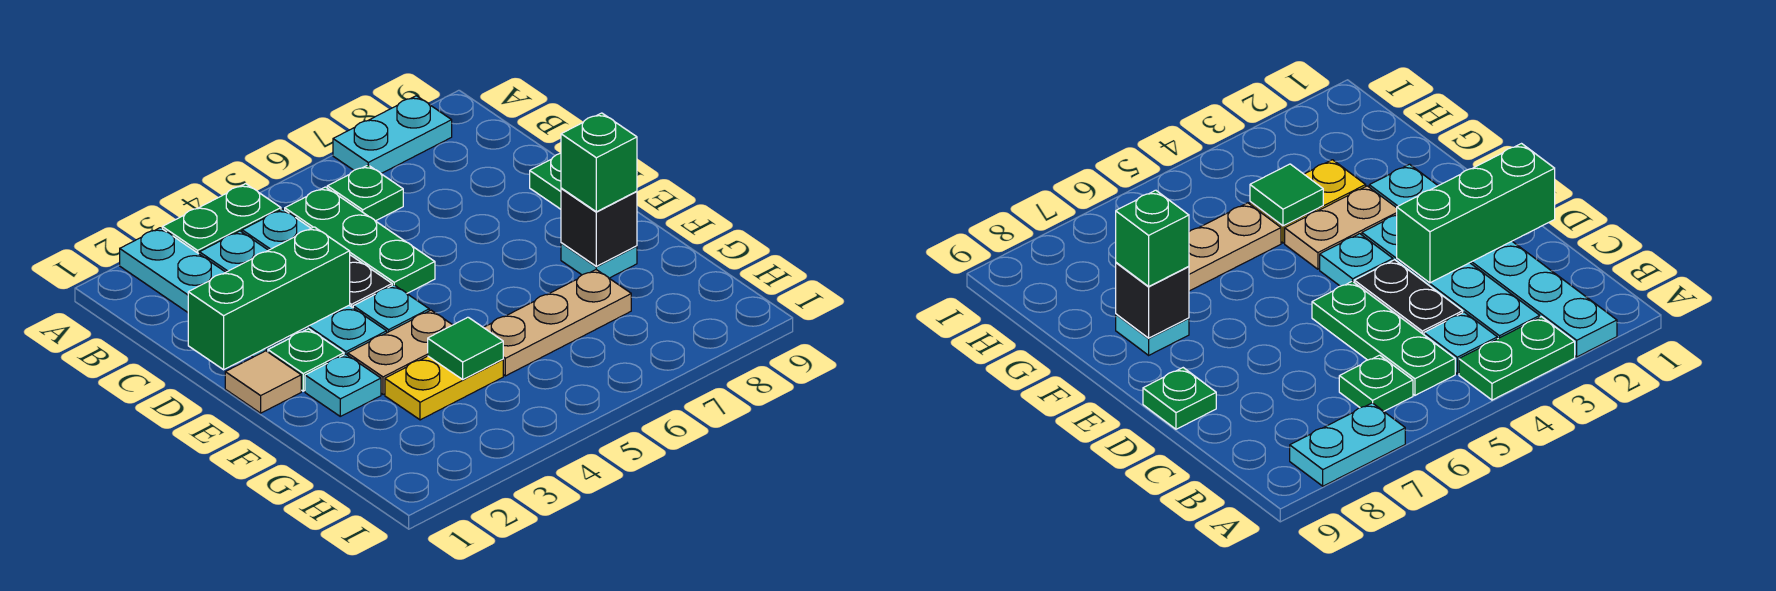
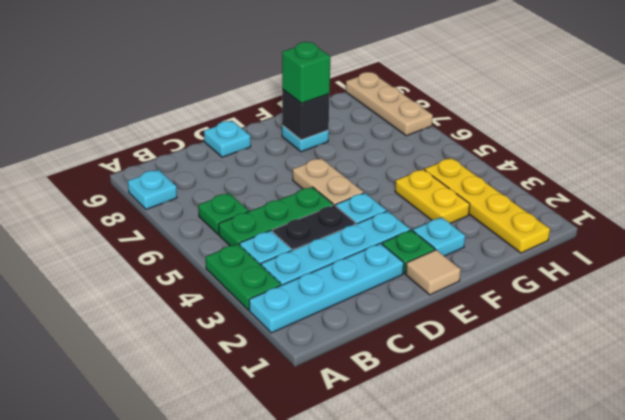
cyan plate A7:A8 level 1 -> cyan plate A8 level 1
green brick D1:D3 level 2 -> none
green plate D9 level 1 -> cyan plate D9 level 1
tan plate F3:F4 level 1 -> tan plate E5:E6 level 1
green tile G4 level 2 -> none
tan plate G5:G7 level 1 -> tan plate I7:I9 level 1
none -> yellow plate H1:H4 level 1

